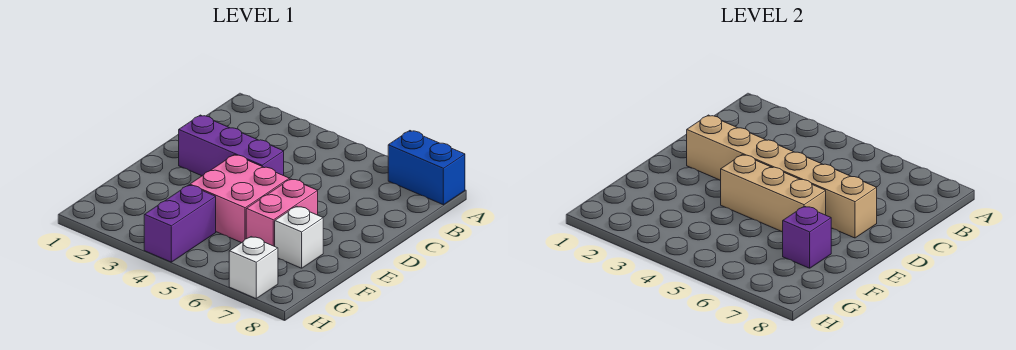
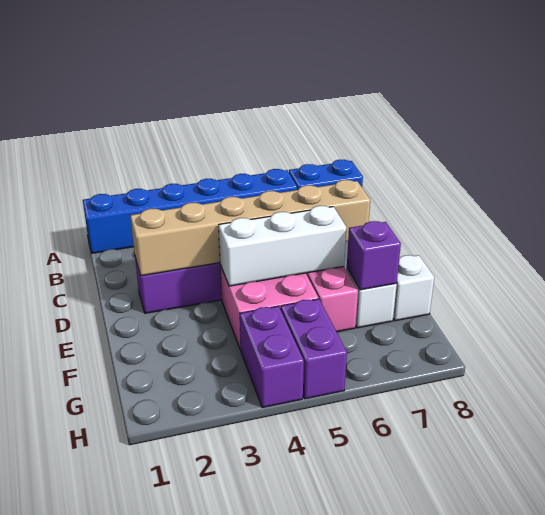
none -> blue brick A1:A6 level 1
tan brick E4:E6 level 2 -> white brick E4:E6 level 2
none -> purple brick G5:H5 level 1
white brick H7 level 1 -> white brick F8 level 1

